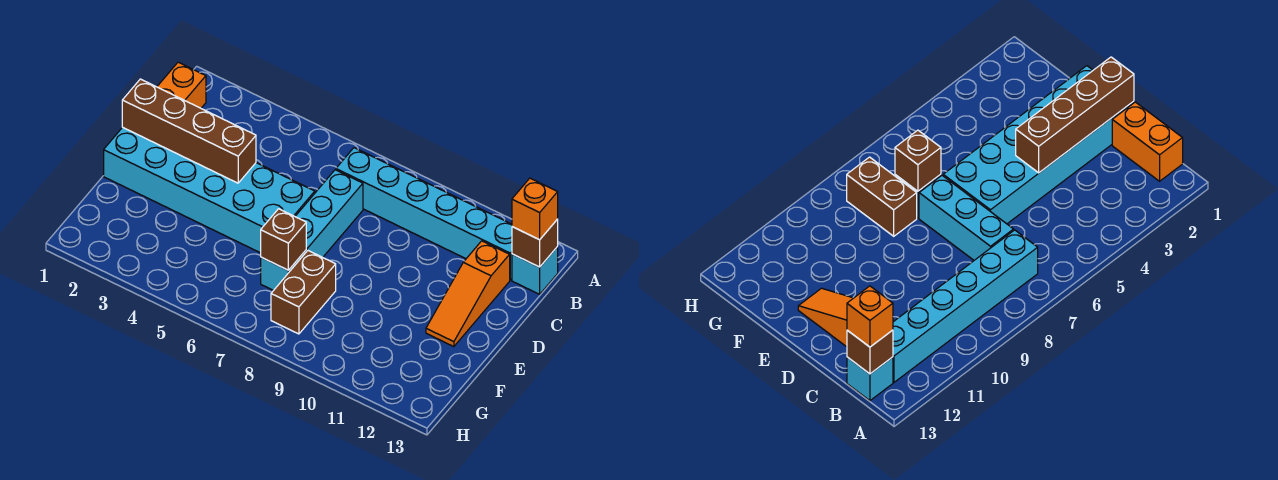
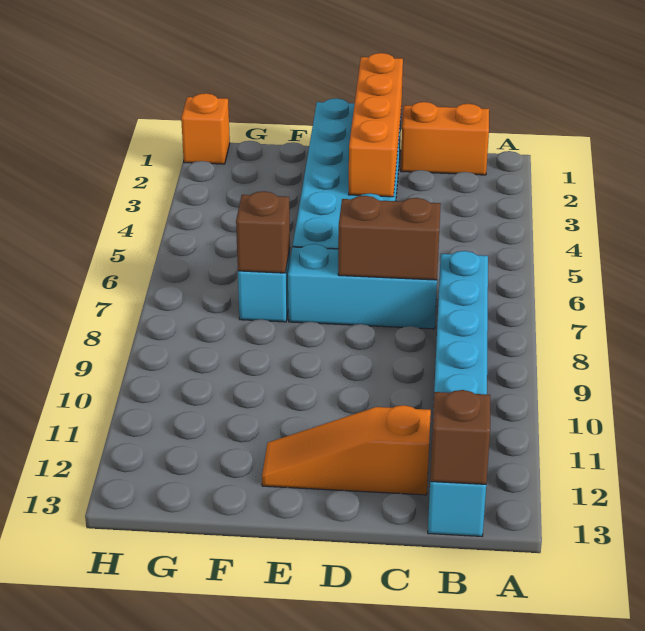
orange brick B13 level 3 -> orange brick H1 level 1
brown brick D1:D4 level 2 -> orange brick D1:D4 level 2
brown brick F8:G8 level 1 -> brown brick C7:D7 level 2

